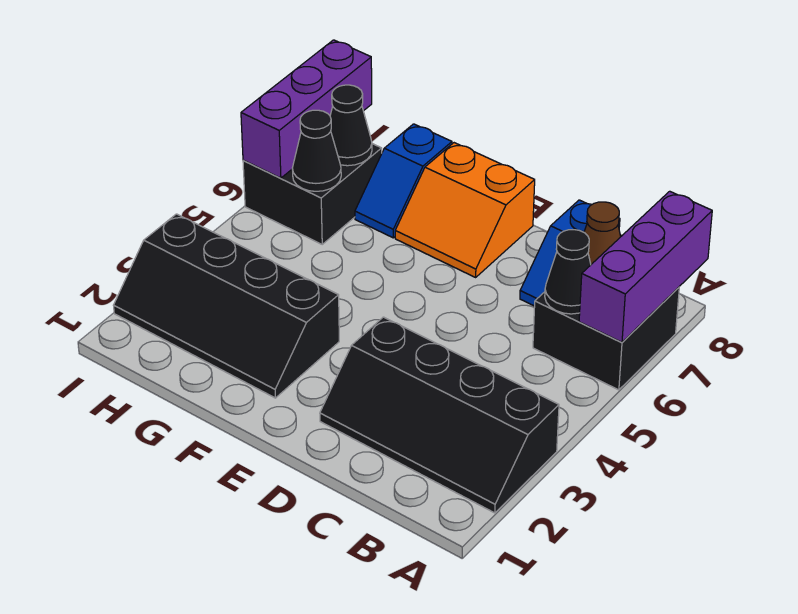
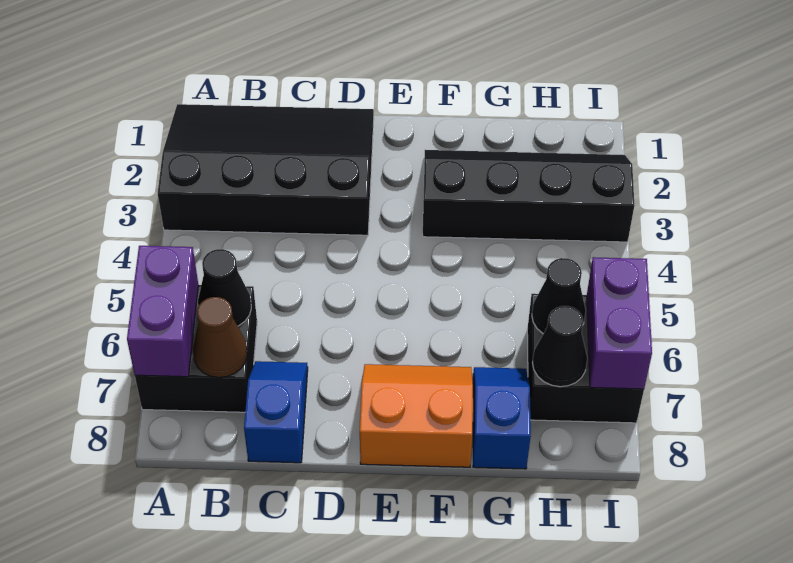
black slope A2:D3 level 1 top 3 -> black slope A1:D3 level 1 top 3
purple brick A6:A8 level 2 -> purple brick A6:A7 level 2
purple brick I6:I8 level 2 -> purple brick I6:I7 level 2

